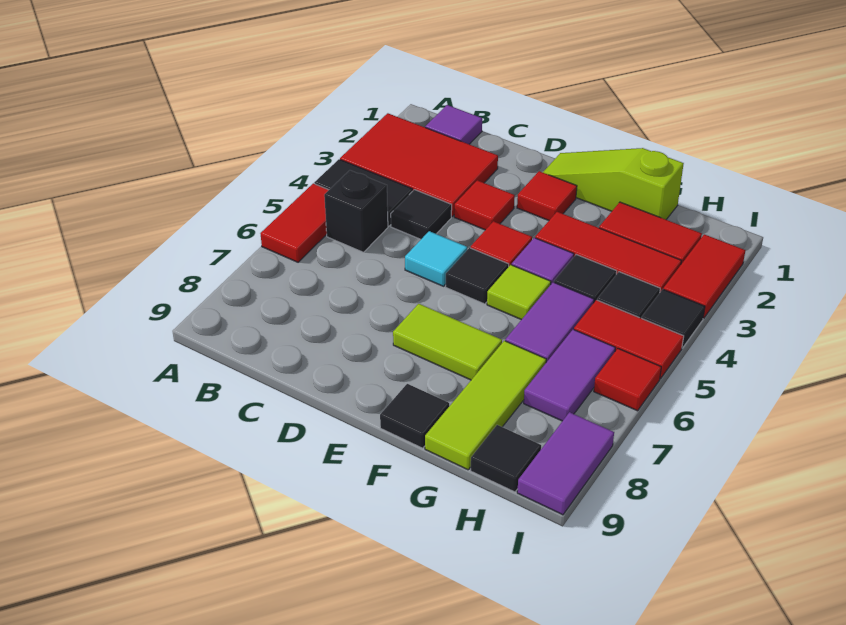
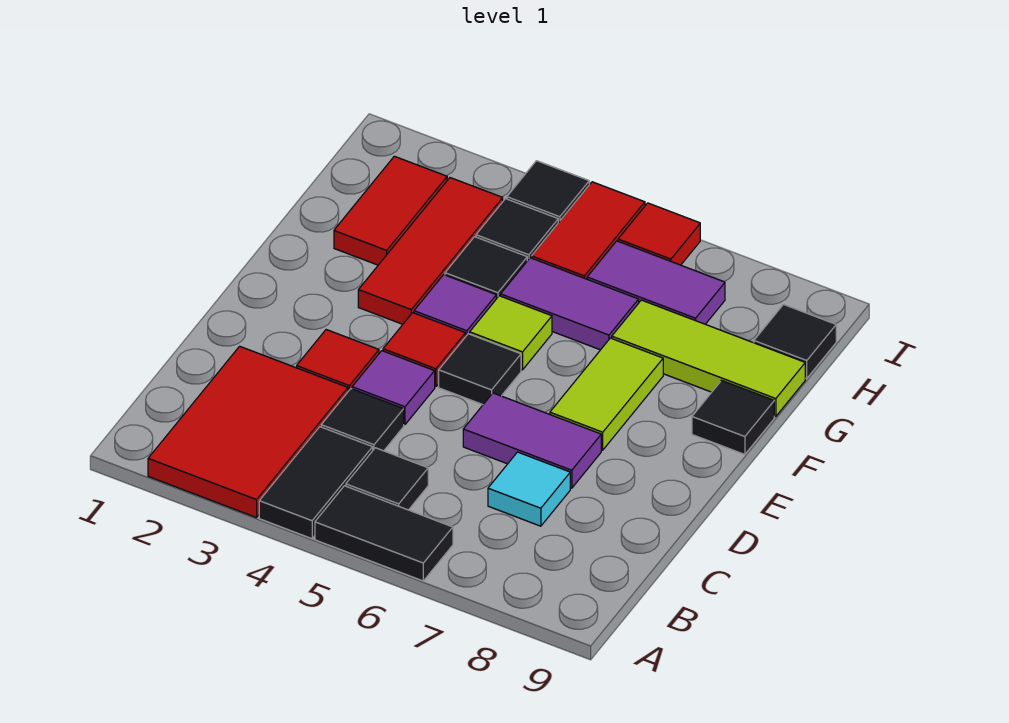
red tile A5:A6 level 1 -> black tile A5:A6 level 1
purple tile B1 level 1 -> purple tile D4 level 1
black brick B5 level 1 -> black tile B5 level 1
cyan tile D5 level 1 -> cyan tile C7 level 1
lime slope E1:G1 level 1 top G -> none
red tile E2 level 1 -> none
red tile I2:I3 level 1 -> none
purple tile I8:I9 level 1 -> purple tile D6:D7 level 1

